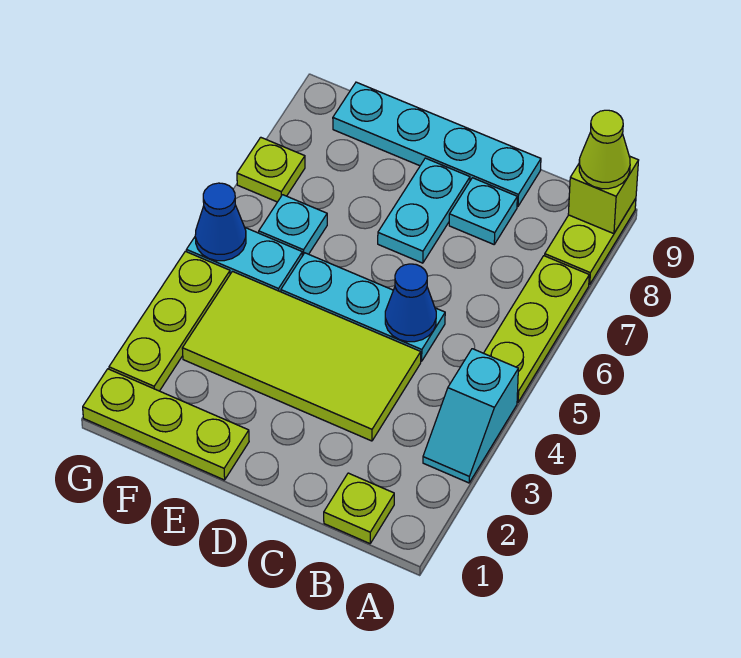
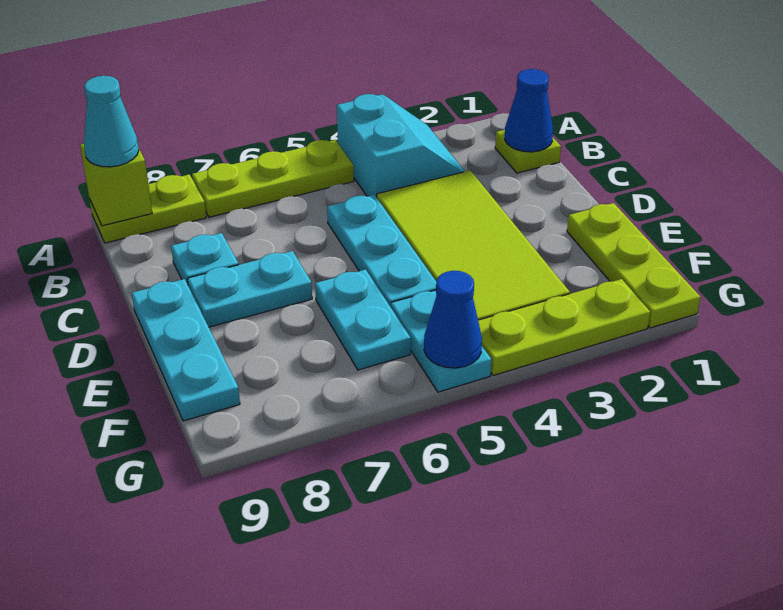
cyan slope A3:A4 level 1 top 4 -> cyan slope A3:B4 level 1 top 4
lime cone A9 level 3 -> cyan cone A9 level 3
blue cone C5 level 2 -> blue cone B1 level 2
cyan plate C9:F9 level 1 -> cyan plate D9:F9 level 1
cyan plate F6 level 1 -> cyan plate E6:F6 level 1
lime plate G7 level 1 -> none

